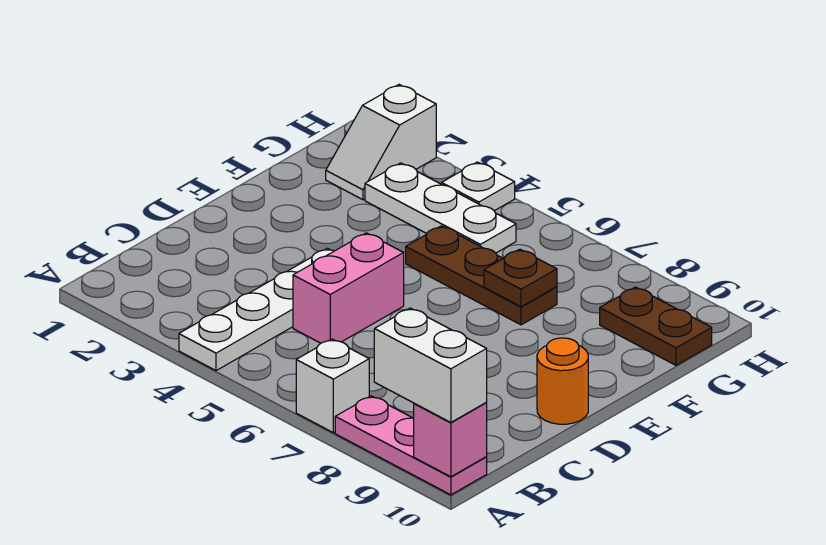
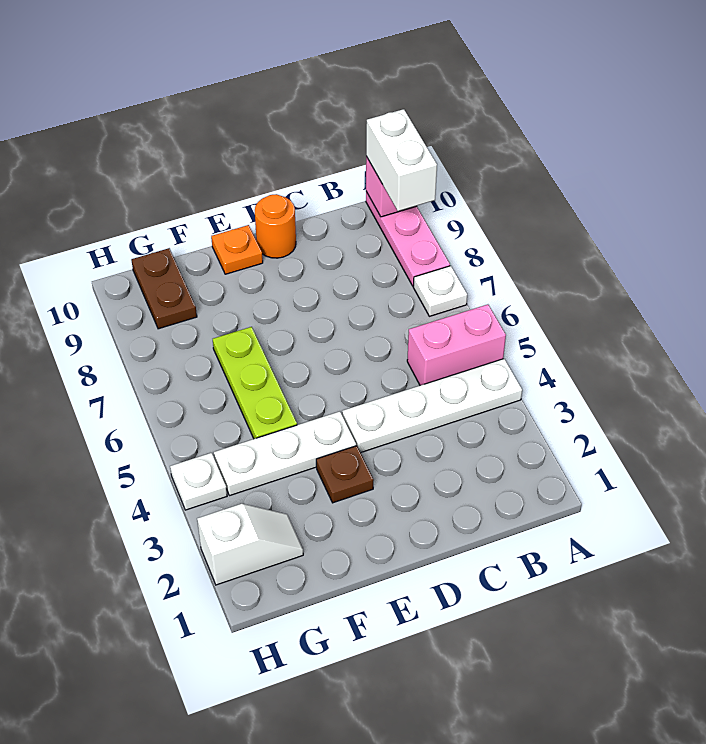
white brick A7 level 1 -> white plate A7 level 1
pink brick C5:D5 level 1 -> pink brick A5:B5 level 1
none -> orange plate E10 level 1
brown plate F5:F7 level 1 -> lime plate F5:F7 level 1
brown plate F7 level 2 -> brown plate E3 level 1
white plate G3:G5 level 1 -> white plate E4:G4 level 1

